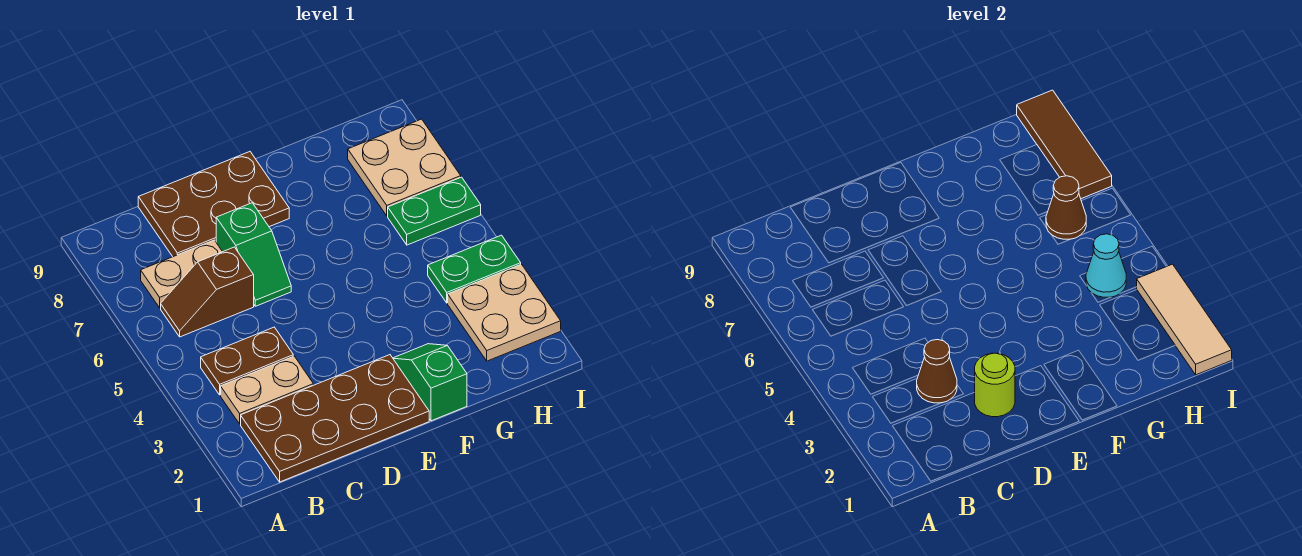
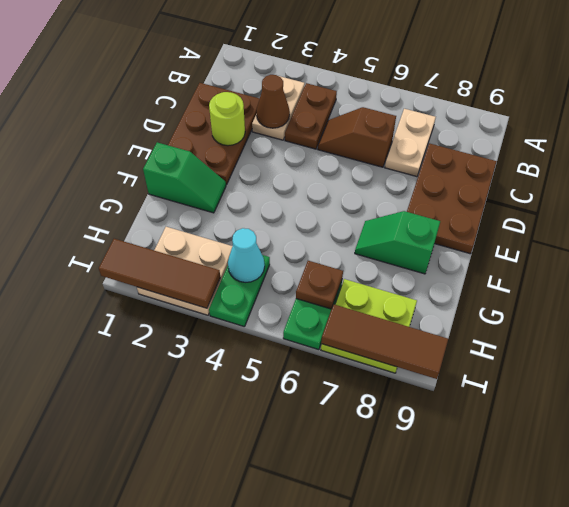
brown plate B1:E2 level 1 -> brown plate C1:E2 level 1
brown slope B6:C6 level 1 top C -> brown slope C5:C6 level 1 top 6
green slope D6:D7 level 1 top 7 -> green slope F7:F8 level 1 top 8
brown cone H6 level 2 -> brown plate H6 level 2
tan plate H7:I8 level 1 -> lime plate H7:I8 level 1
tan tile I1:I3 level 2 -> brown tile I1:I3 level 2

